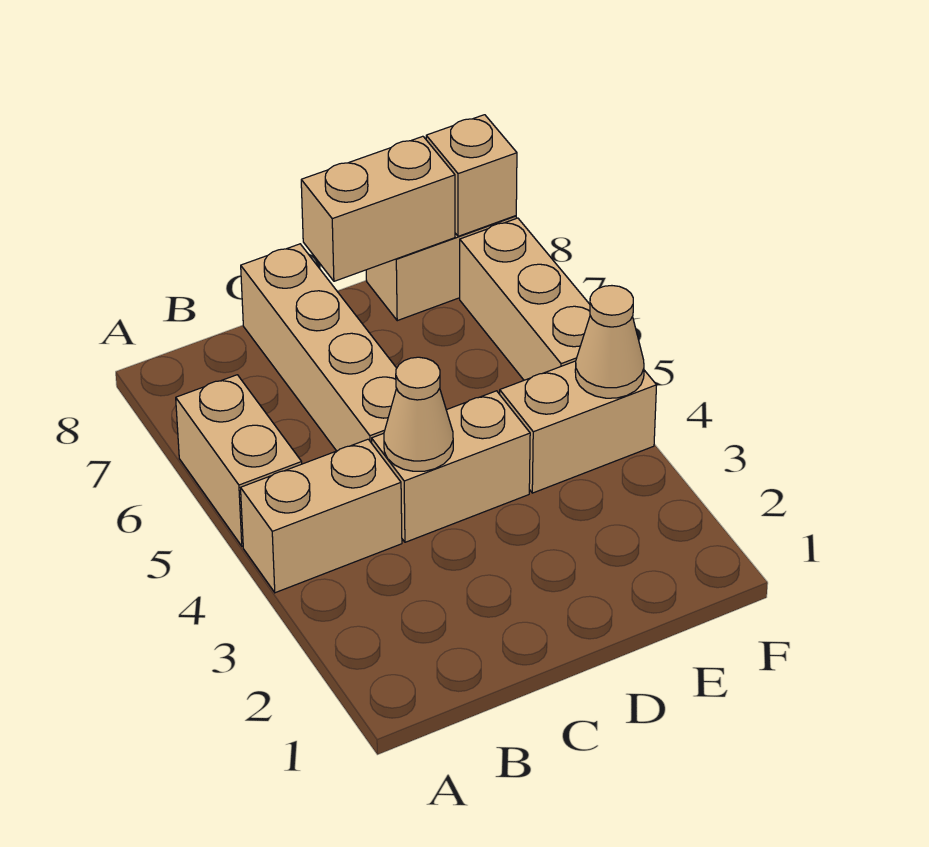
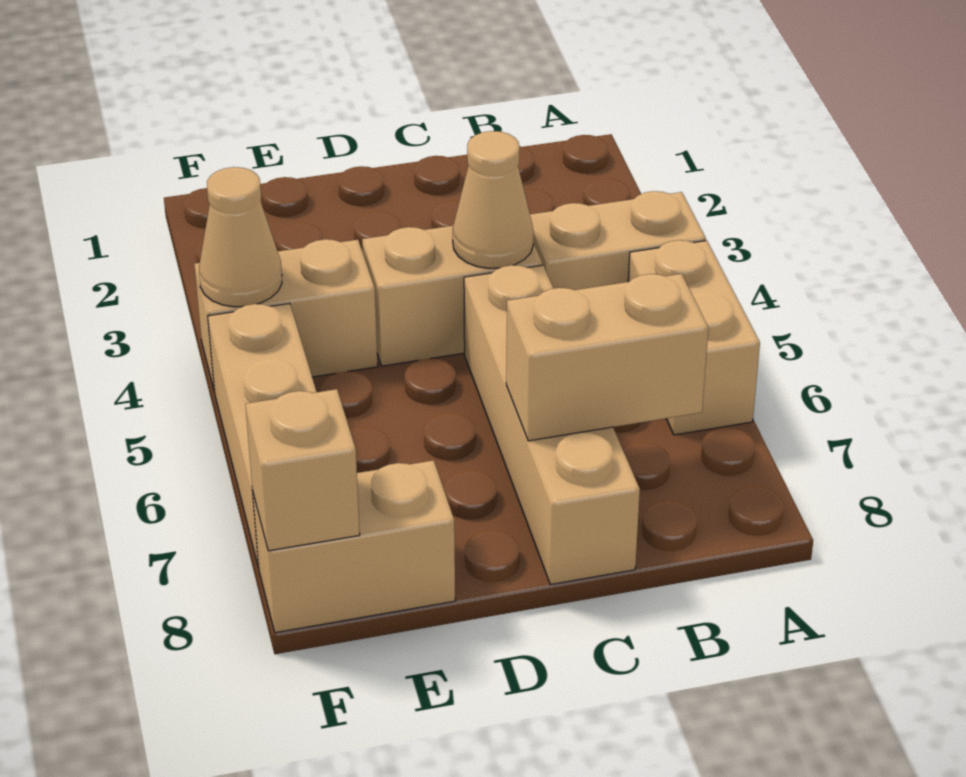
tan brick D8:E8 level 2 -> tan brick B7:C7 level 2

